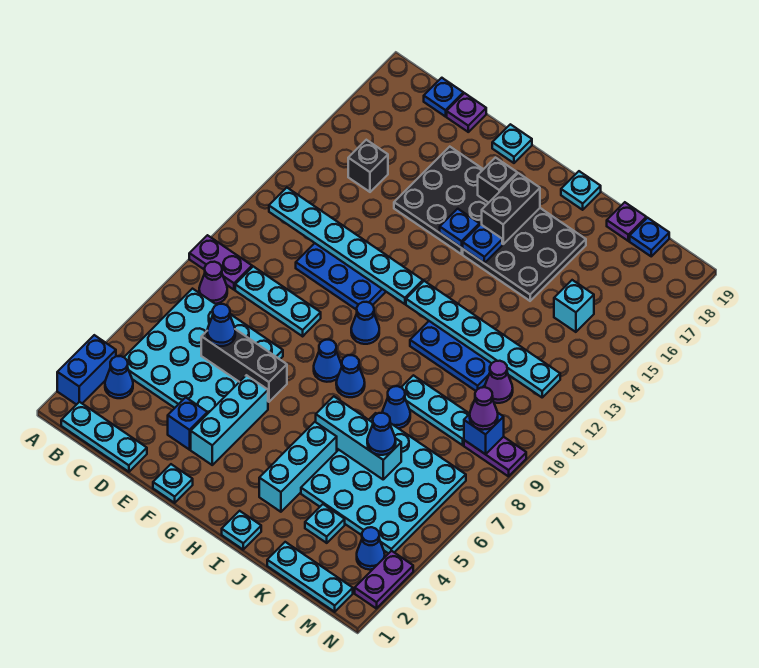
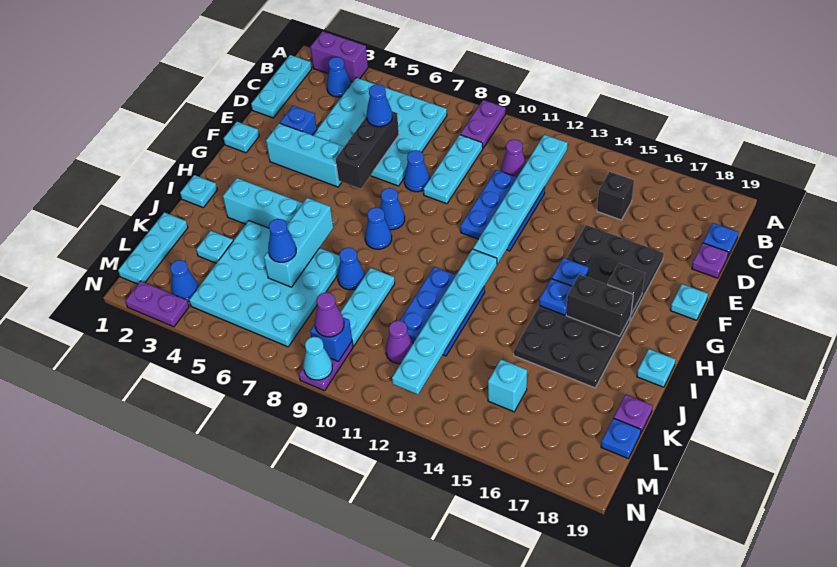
blue brick A2:A3 level 1 -> purple brick A2:A3 level 1
purple cone B8 level 1 -> purple cone C11 level 1
blue cone G10 level 1 -> blue cone E8 level 1
none -> cyan cone N9 level 2

